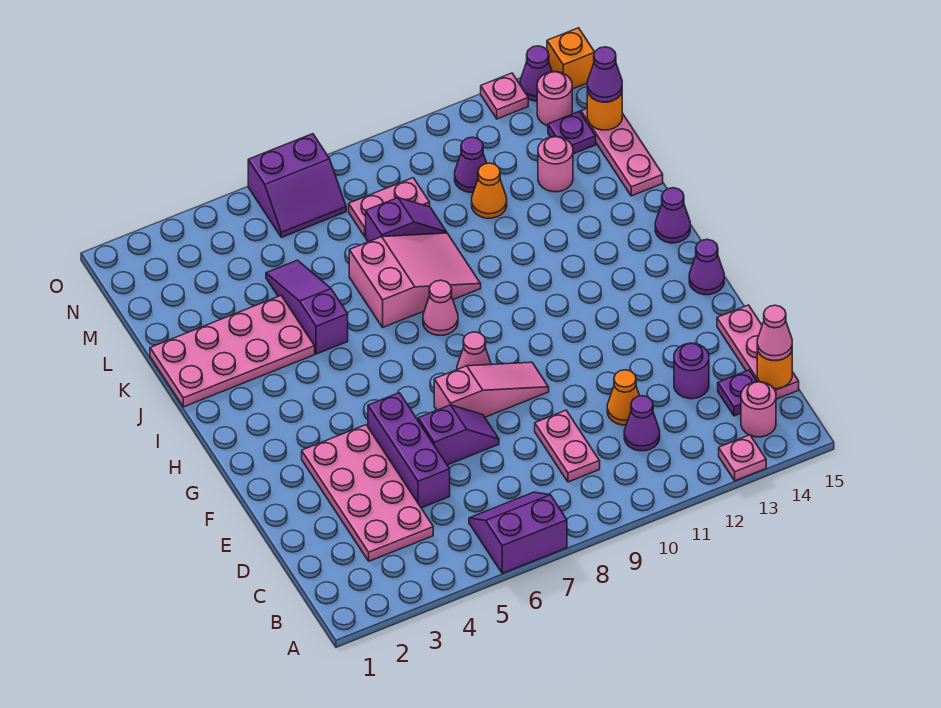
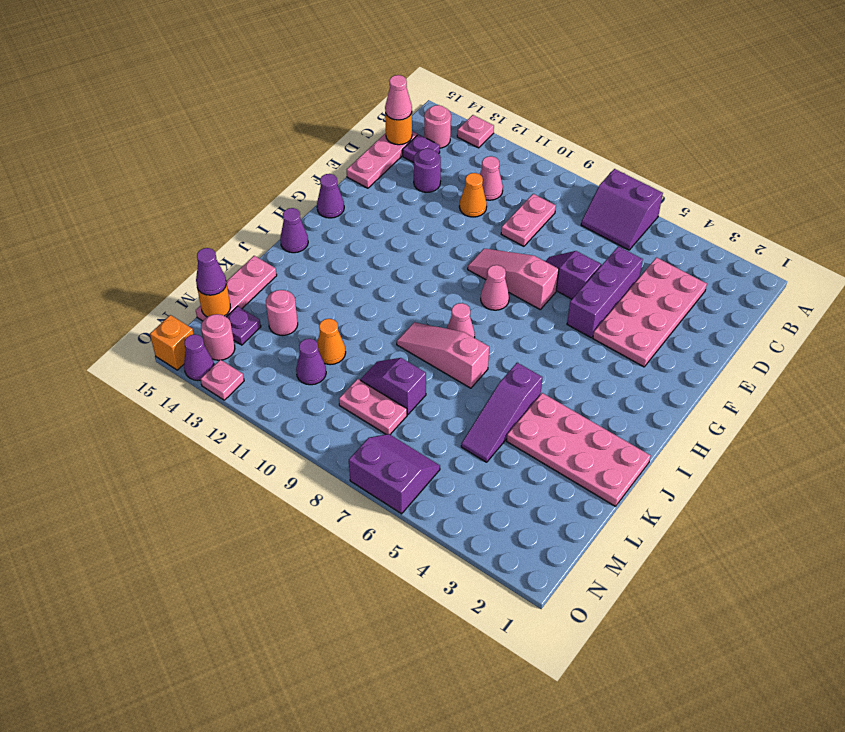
purple cone C11 level 1 -> pink cone C11 level 1
pink slope J7:K9 level 1 top 7 -> pink slope J7:J9 level 1 top 7

